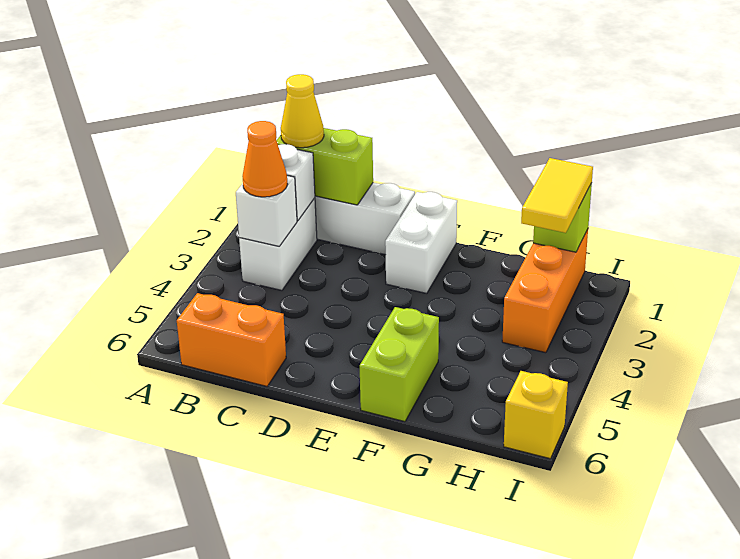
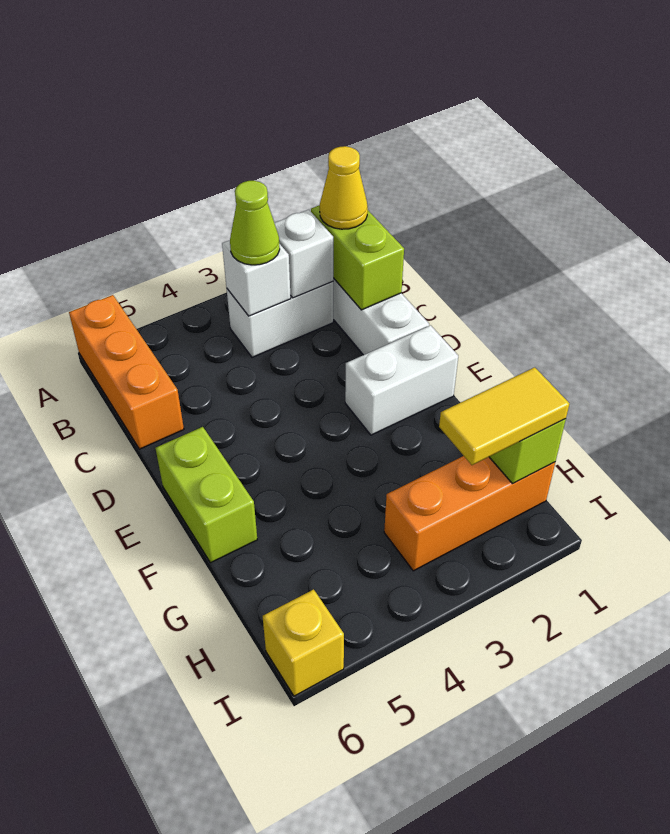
orange cone B3 level 3 -> lime cone B3 level 3
orange brick B6:C6 level 1 -> orange brick A6:C6 level 1
lime brick F5:F6 level 1 -> lime brick E6:F6 level 1

